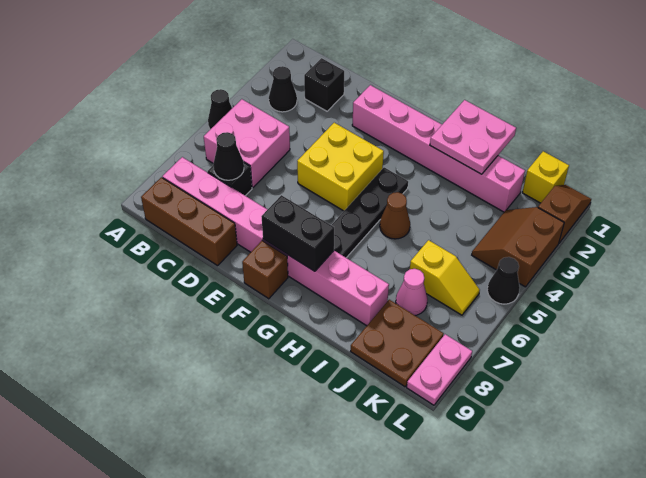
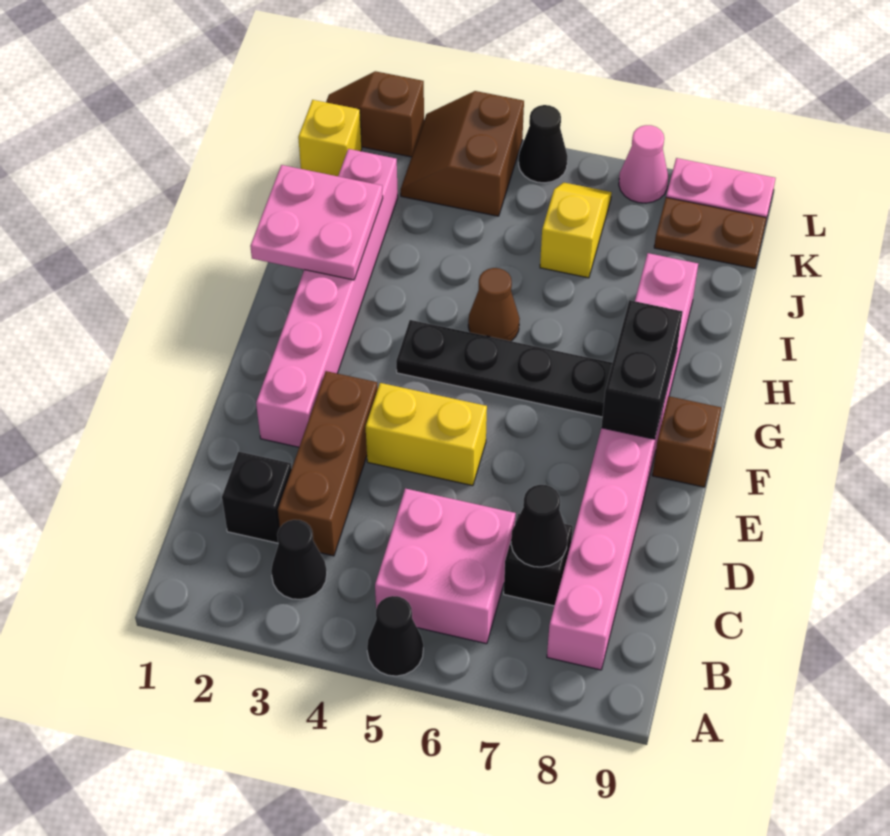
brown brick B9:D9 level 1 -> brown brick C3:E3 level 1
yellow brick E4:F5 level 1 -> yellow brick E4:E5 level 1
pink cone J7 level 1 -> pink cone L7 level 1
brown plate J8:K9 level 1 -> brown plate K8:K9 level 1
brown slope K3:L4 level 1 top L -> brown slope K3:L4 level 1 top 4

